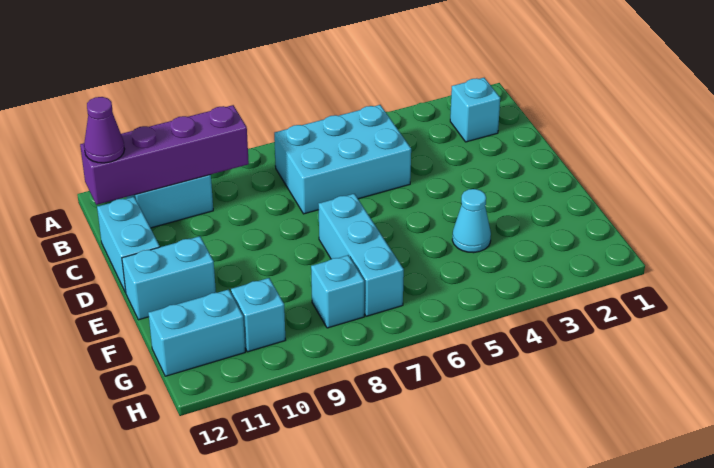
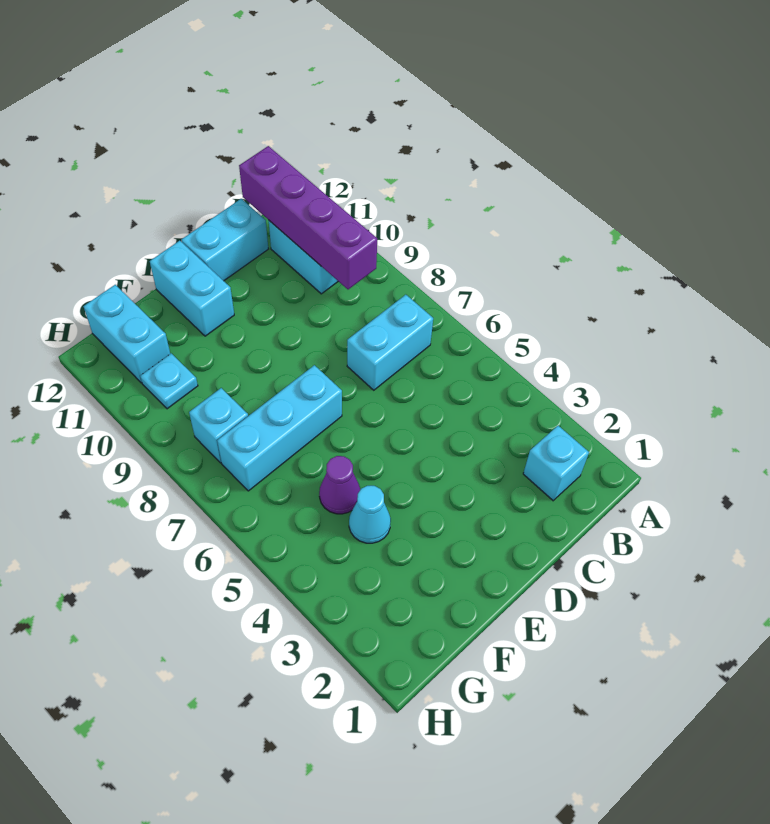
cyan brick B5:C7 level 1 -> cyan brick B7:C7 level 1
purple cone B12 level 3 -> purple cone F5 level 1
cyan brick G10 level 1 -> cyan plate G10 level 1

